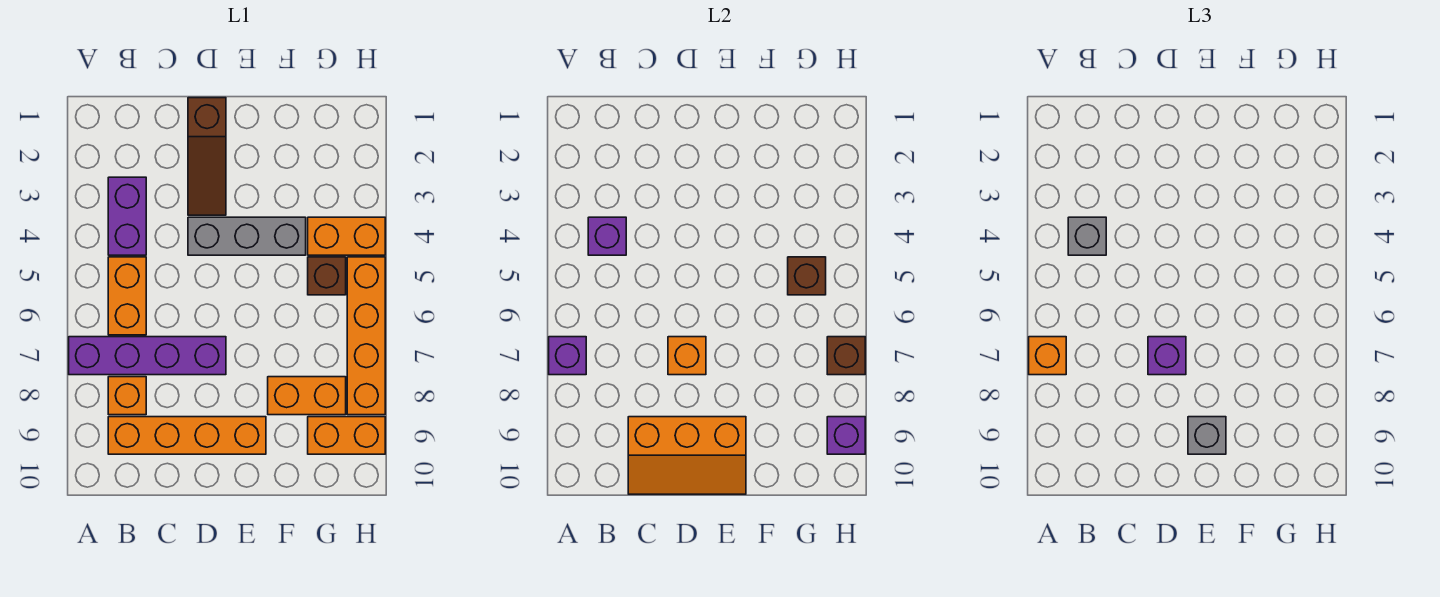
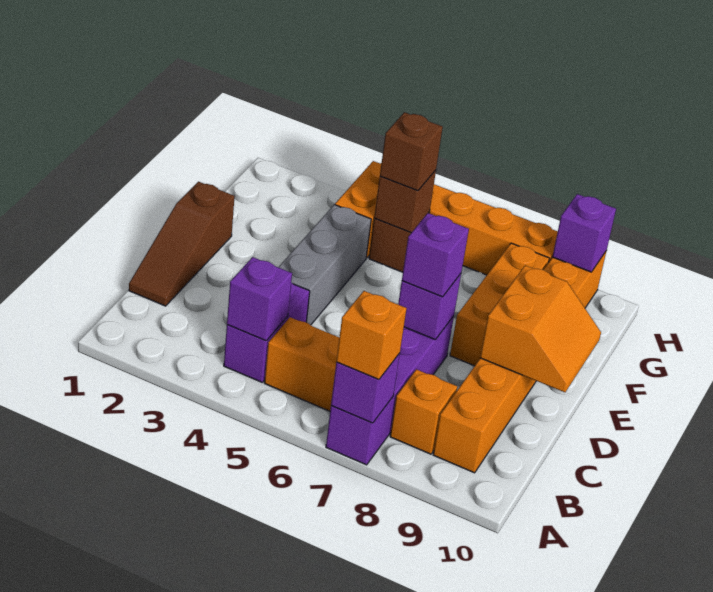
purple brick B3:B4 level 1 -> purple brick B4:C4 level 1
grey brick B4 level 3 -> none
orange slope C9:E10 level 2 top 9 -> orange slope D9:E10 level 2 top 9
brown slope D1:D3 level 1 top 1 -> brown slope C1:E1 level 1 top E
orange brick D7 level 2 -> purple brick D7 level 2
grey brick E9 level 3 -> none
orange brick F8:G8 level 1 -> orange brick E8:G8 level 1
brown brick H7 level 2 -> brown brick G5 level 3

